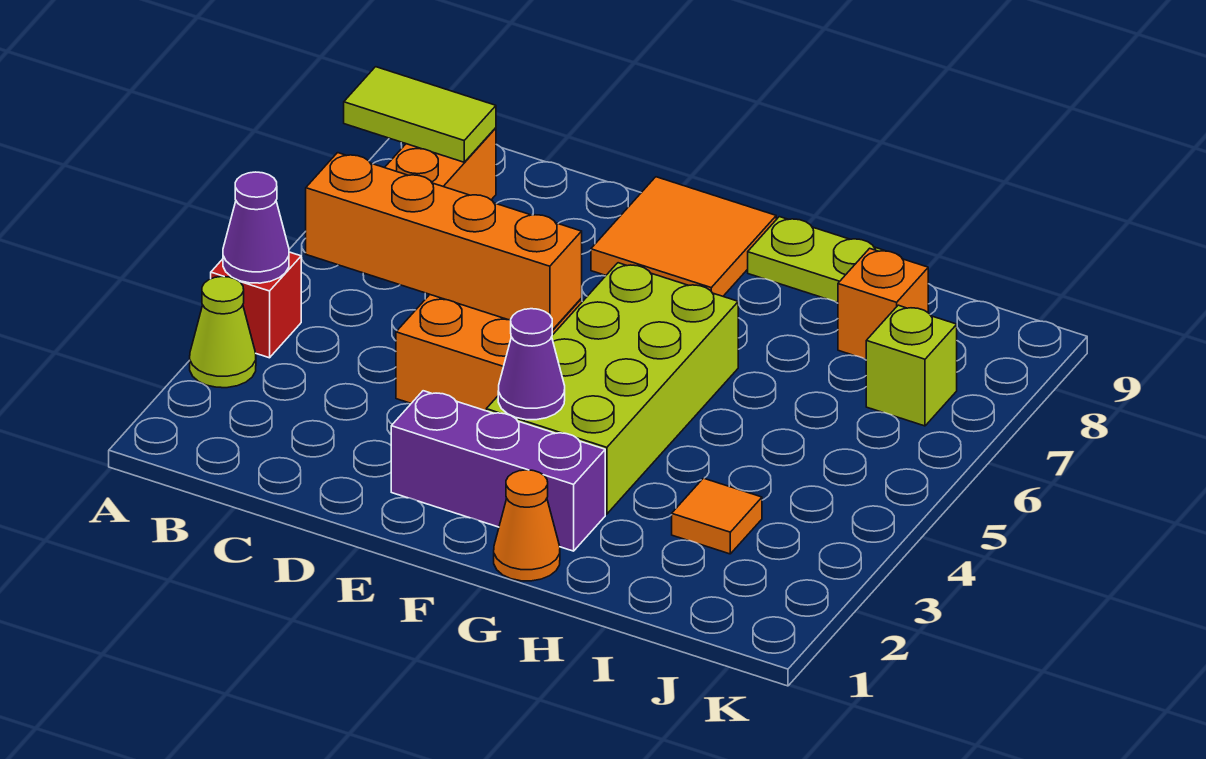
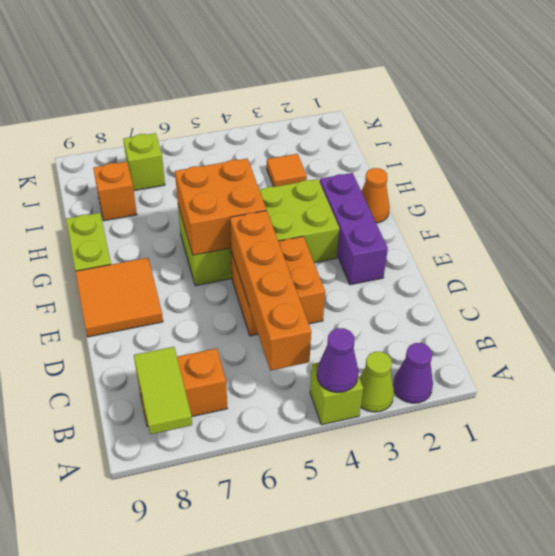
red brick A4 level 1 -> lime brick A4 level 1
purple cone F3 level 2 -> purple cone A2 level 1
none -> orange brick F5:G6 level 2

